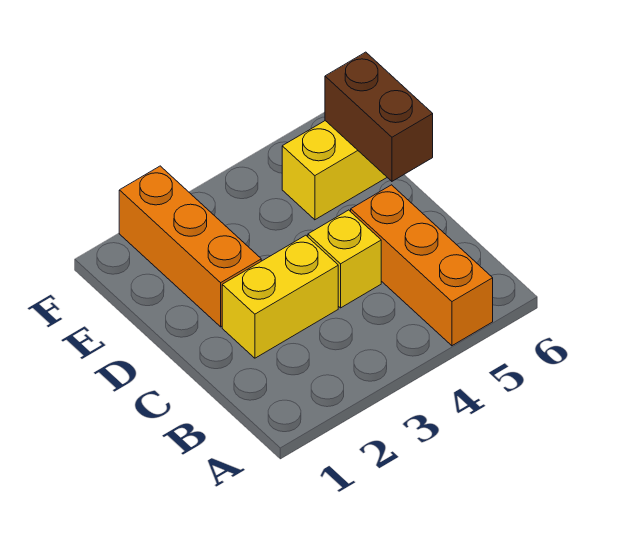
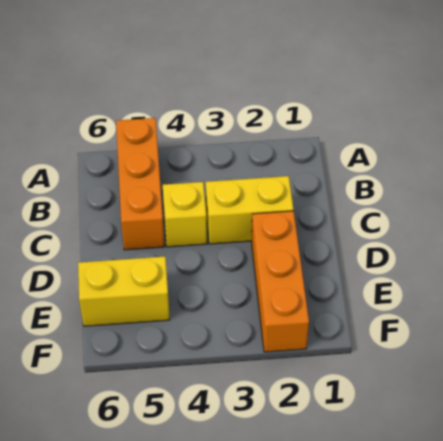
brown brick D6:E6 level 2 -> none

